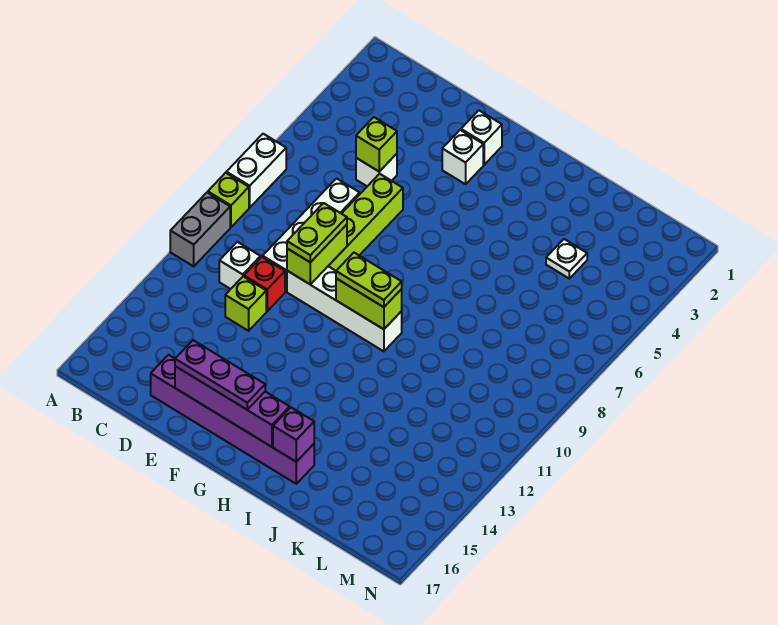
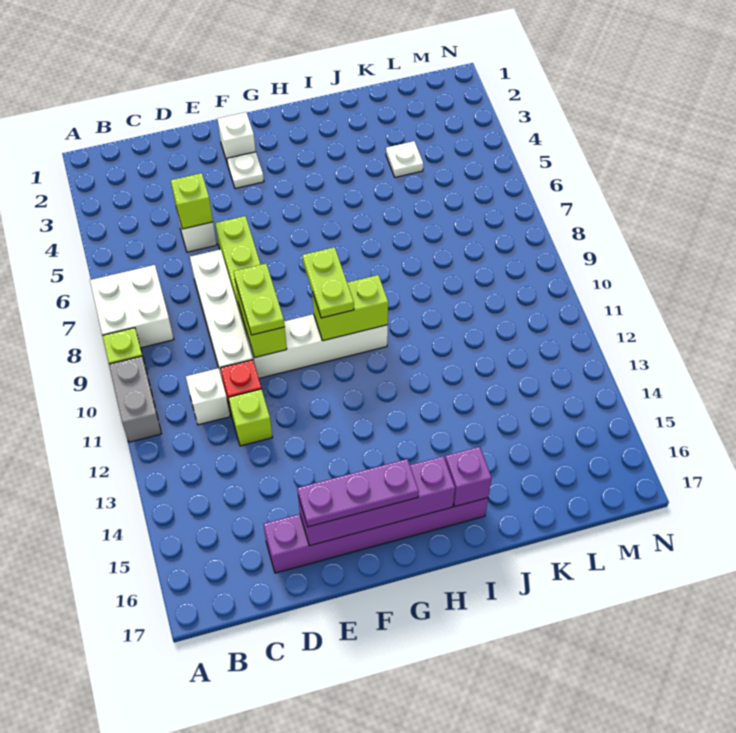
white brick A7:A8 level 1 -> white brick A7:B8 level 1
white brick F3 level 1 -> white plate F3 level 1
lime plate G10:H10 level 3 -> lime plate G9:G10 level 3

